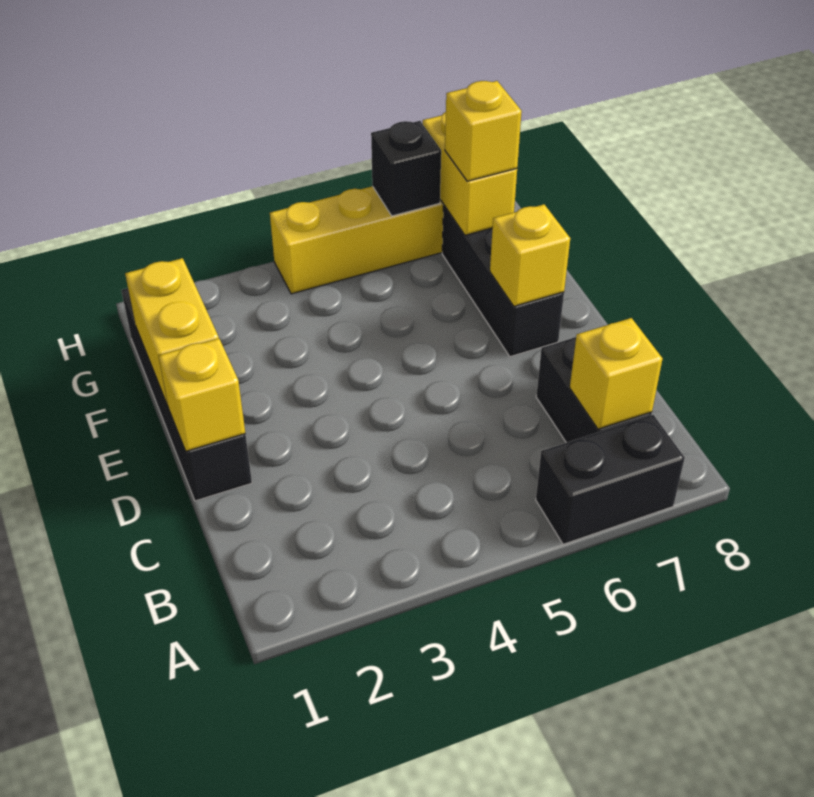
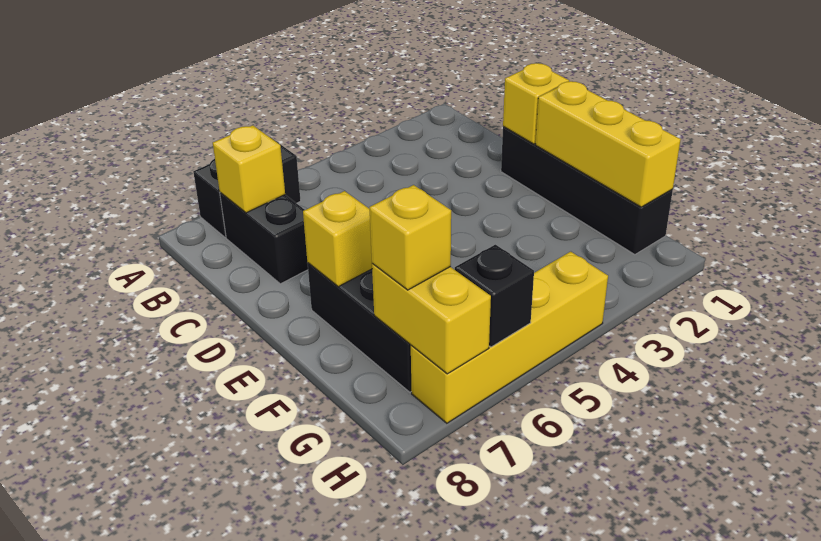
yellow brick E1:F1 level 2 -> yellow brick E1:G1 level 2

